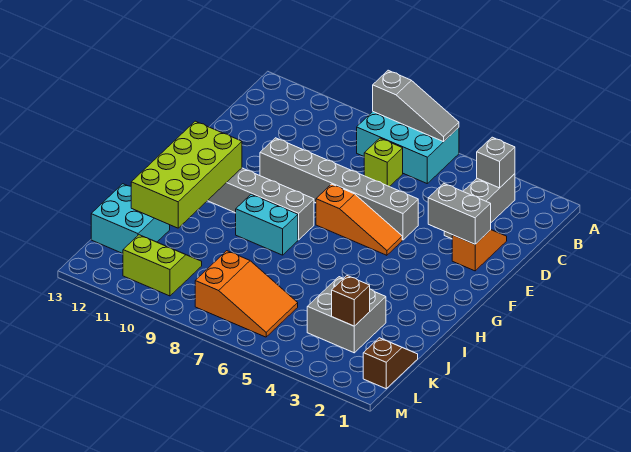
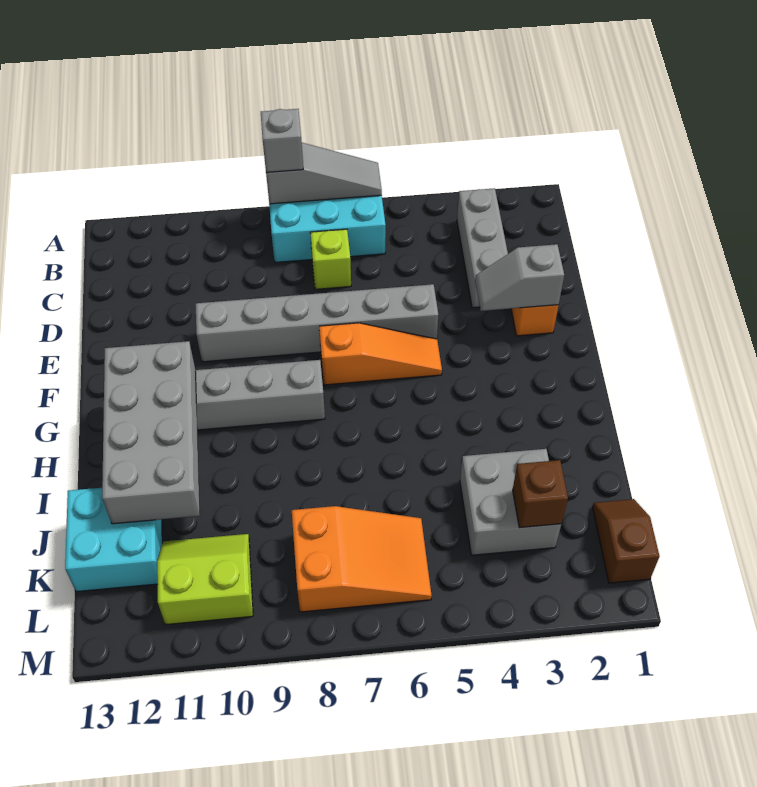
grey brick B3 level 2 -> grey brick A8 level 3
grey brick E2:E3 level 2 -> grey slope E2:E3 level 2 top 2
lime brick G11:J12 level 2 -> grey brick G11:J12 level 2
cyan brick H8:H9 level 1 -> none

